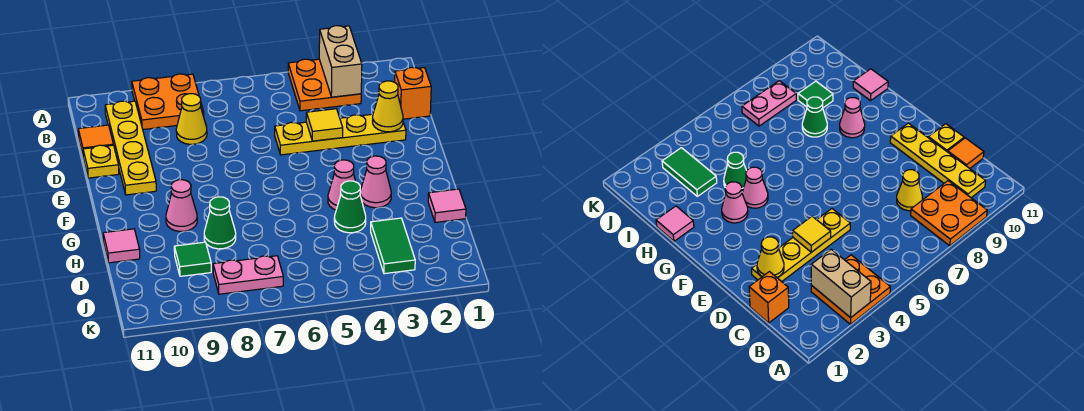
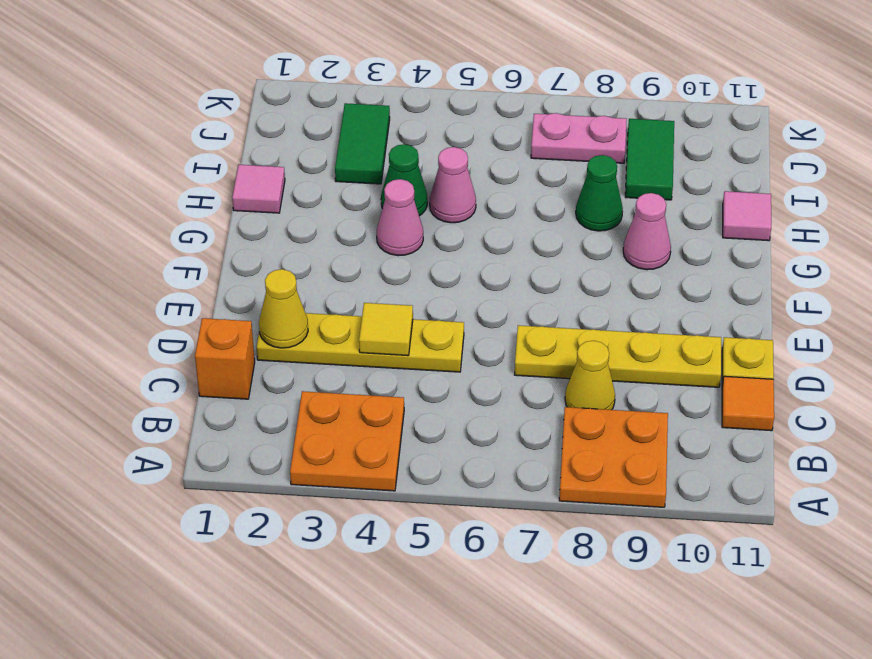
tan brick A3:B3 level 2 -> none
yellow plate B10:E10 level 1 -> yellow plate D7:D10 level 1
pink cone G3 level 1 -> pink cone H5 level 1
green tile I9 level 1 -> green tile I9:J9 level 1

